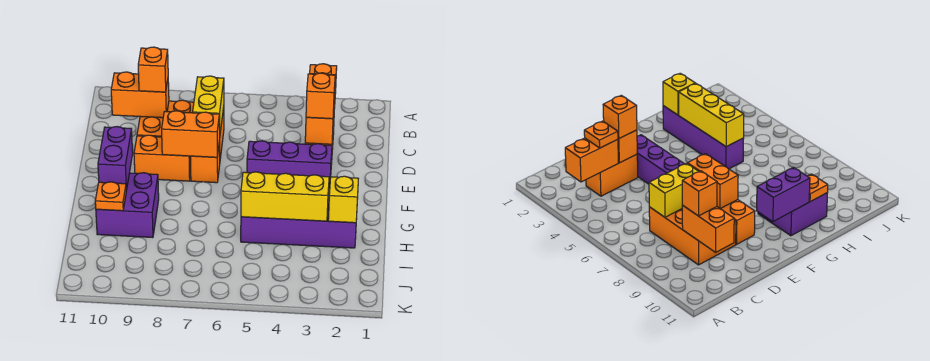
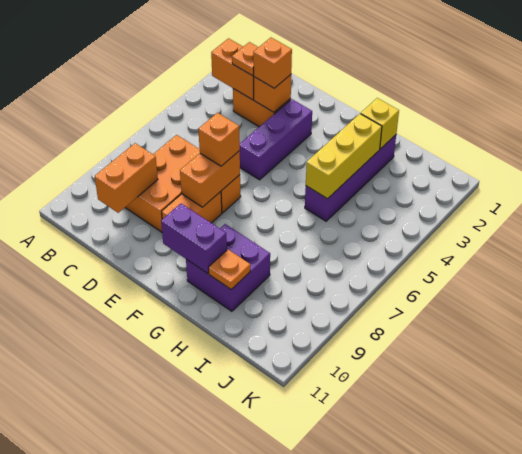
yellow brick C7:D7 level 2 -> none
orange brick C9 level 3 -> orange brick E7 level 3

